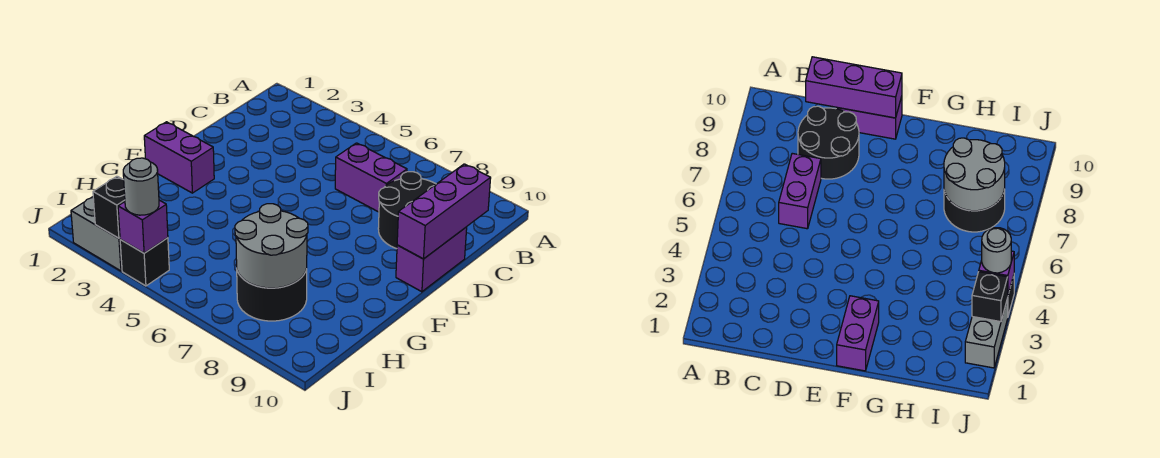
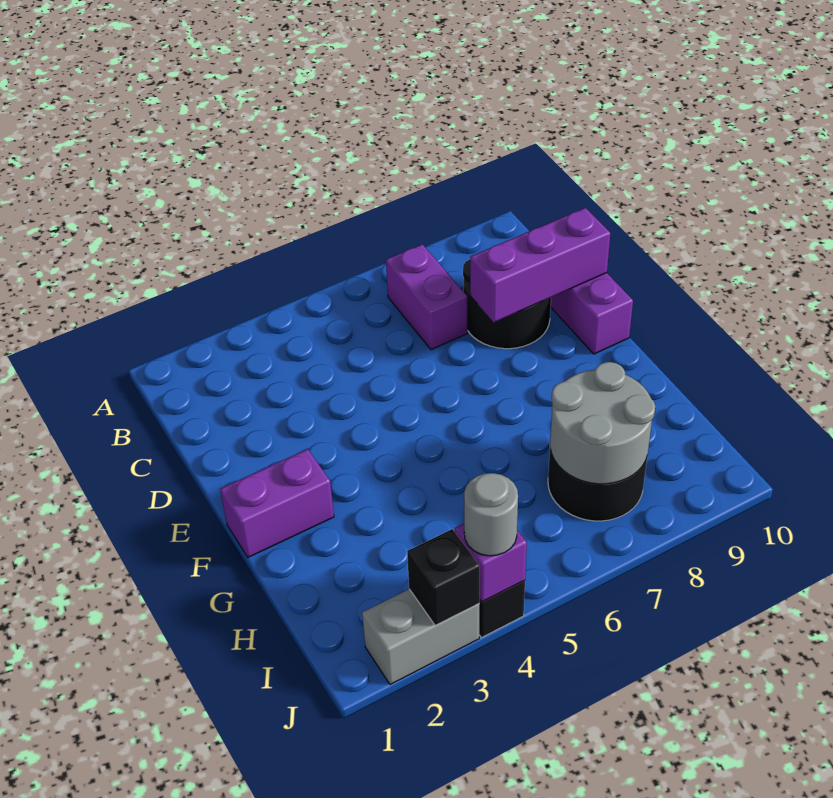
purple brick C6:C7 level 1 -> purple brick B7:C7 level 1
purple brick C10:E10 level 2 -> purple brick D8:D10 level 2

